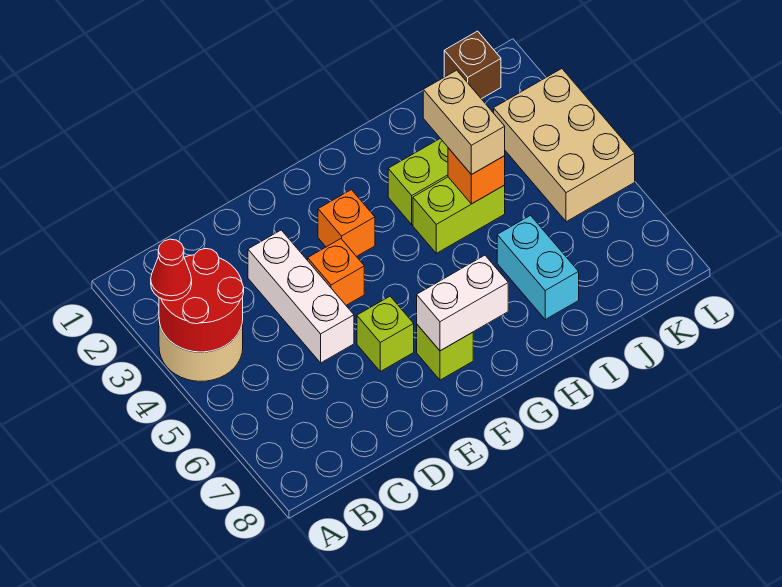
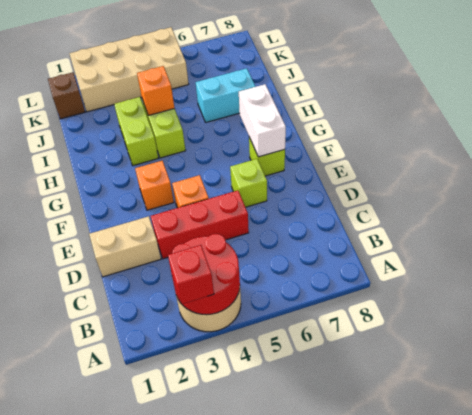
red cone A3 level 3 -> red brick A3 level 3
white brick D3:D5 level 1 -> red brick D3:D5 level 1
tan brick I3:I4 level 3 -> tan brick D1:D2 level 1
tan brick K3:L5 level 1 -> tan brick K2:L5 level 1

